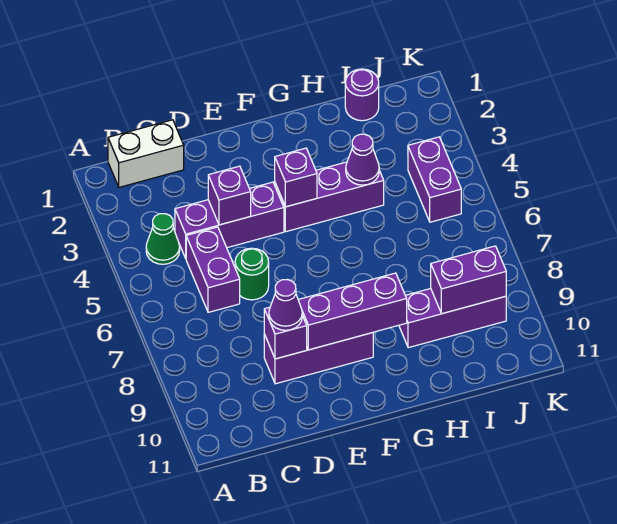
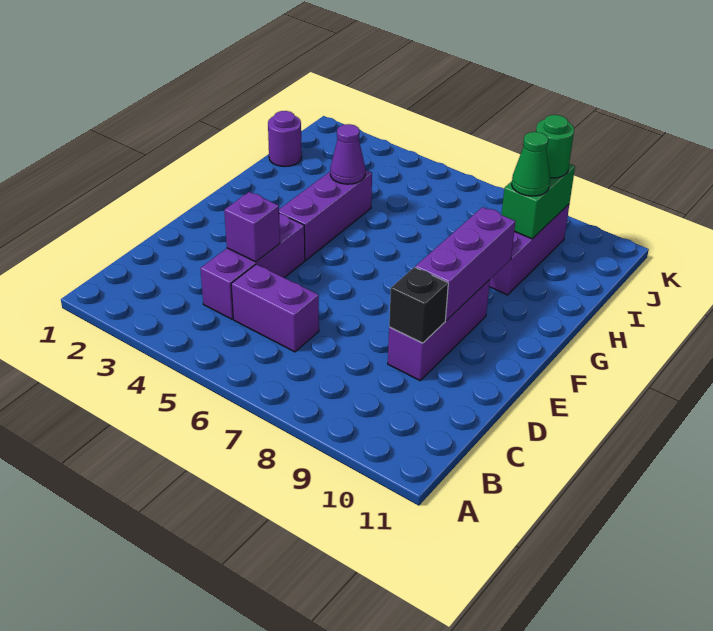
white brick B1:C1 level 1 -> none
green cone B4 level 1 -> green cone I9 level 3
green round brick D6 level 1 -> green round brick J9 level 3
purple brick D9 level 2 -> black brick D9 level 2
purple cone D9 level 3 -> none
purple brick F4 level 2 -> none
purple brick I9:J9 level 2 -> green brick I9:J9 level 2
purple brick J4:J5 level 1 -> none

